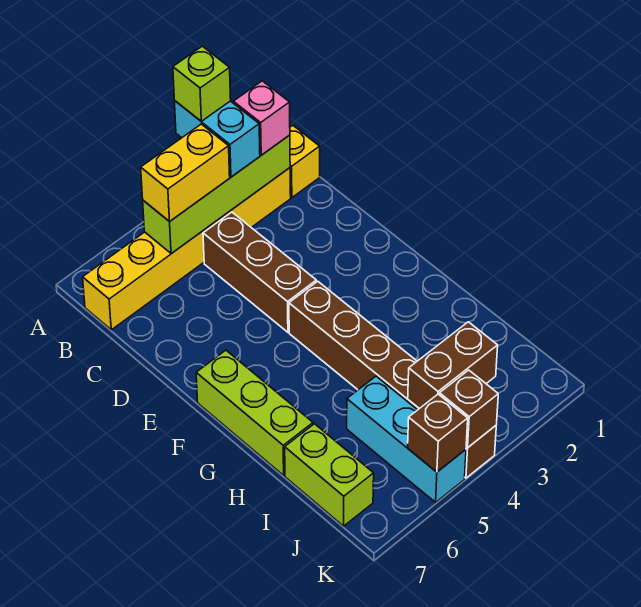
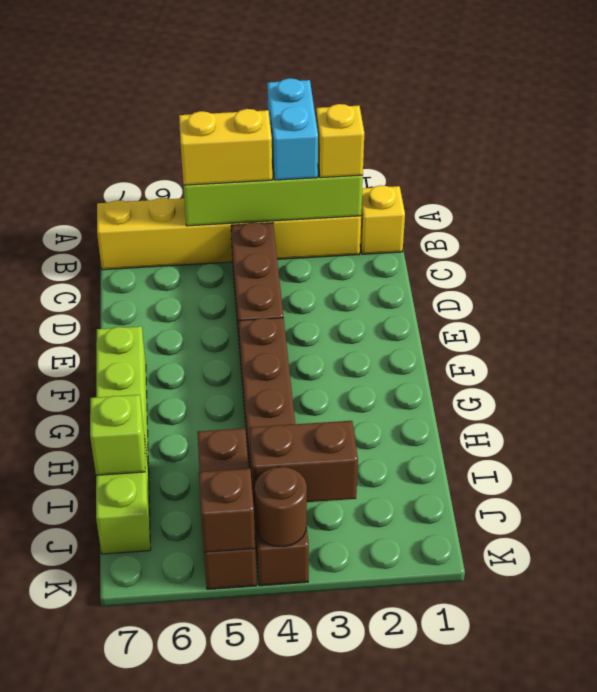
lime brick A3 level 4 -> lime brick I7 level 2
pink brick B2 level 3 -> yellow brick B2 level 3
cyan brick I5:K5 level 1 -> brown brick I5:K5 level 1
brown brick K4 level 2 -> brown round brick K4 level 2

